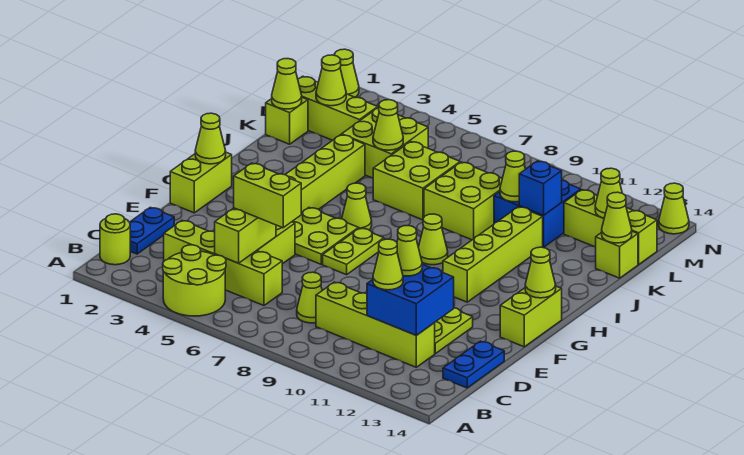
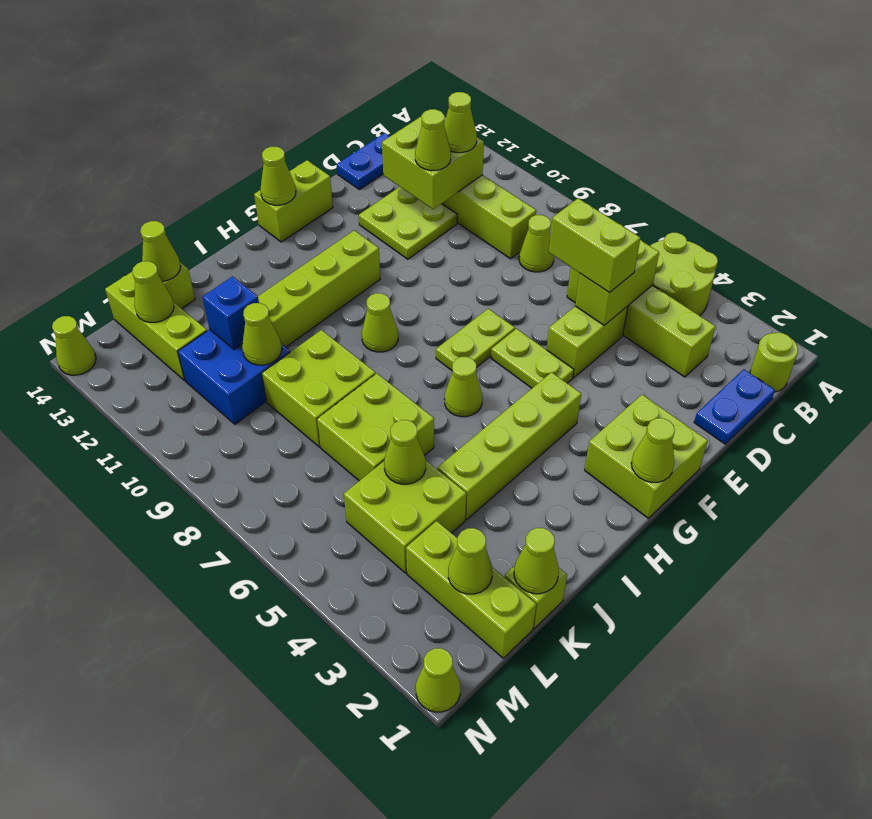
blue brick C11:D12 level 2 -> lime brick C11:D12 level 2
lime brick F1:G1 level 1 -> lime brick F1:G2 level 1
lime plate F5:G6 level 1 -> lime plate F5:F6 level 1

